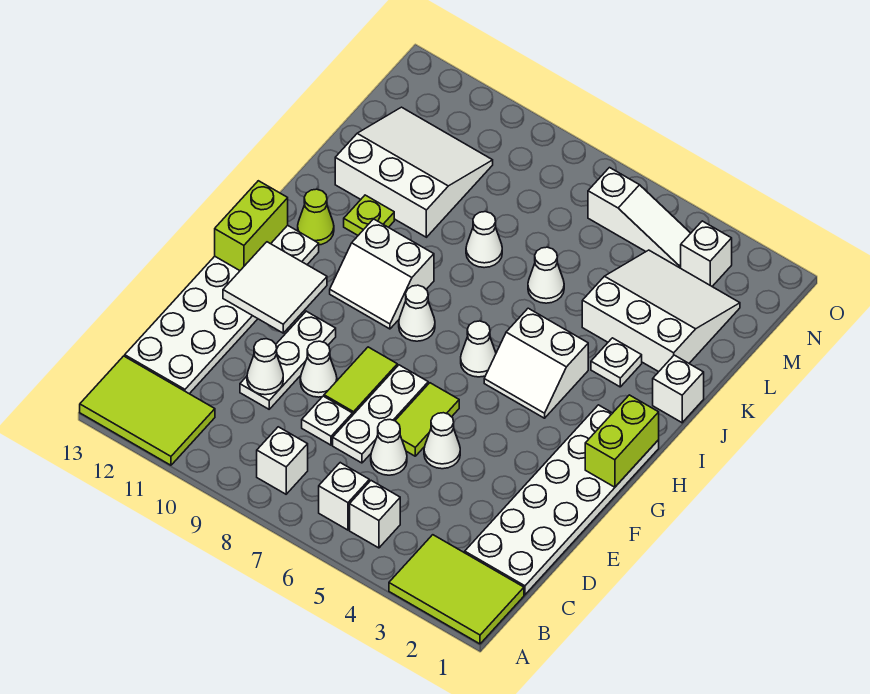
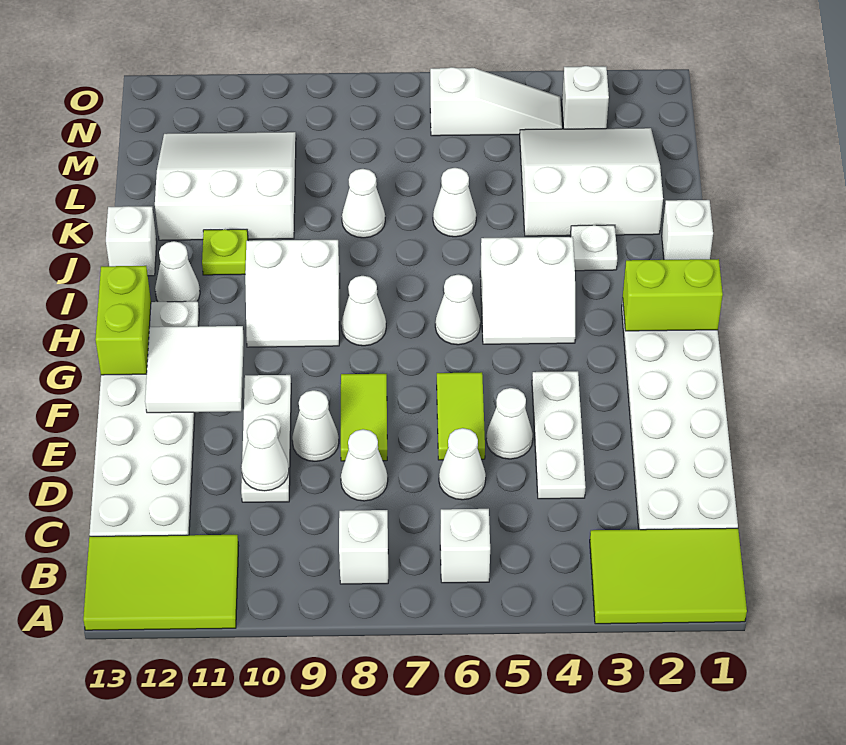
white brick B5 level 1 -> white brick J13 level 1
white plate D7:F7 level 1 -> white plate D4:F4 level 1
white plate D8 level 1 -> white cone D8 level 1
lime brick G1:H1 level 2 -> lime brick H1:H2 level 2
lime cone I12 level 1 -> white cone I12 level 1

